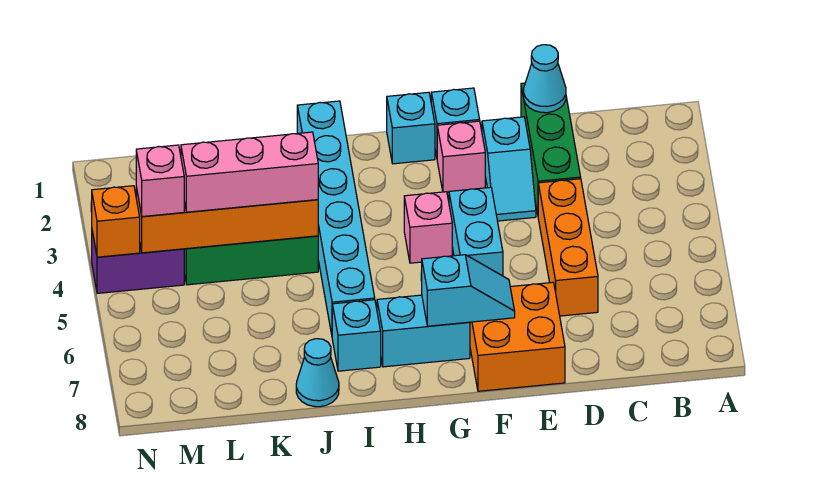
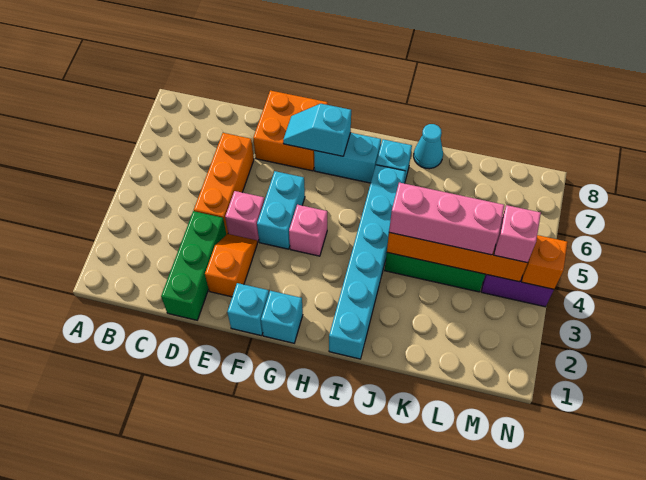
cyan cone D1 level 2 -> none
cyan slope E2:E3 level 1 top 2 -> orange slope E2:E3 level 1 top 2
pink brick F2 level 1 -> pink brick E4 level 1

